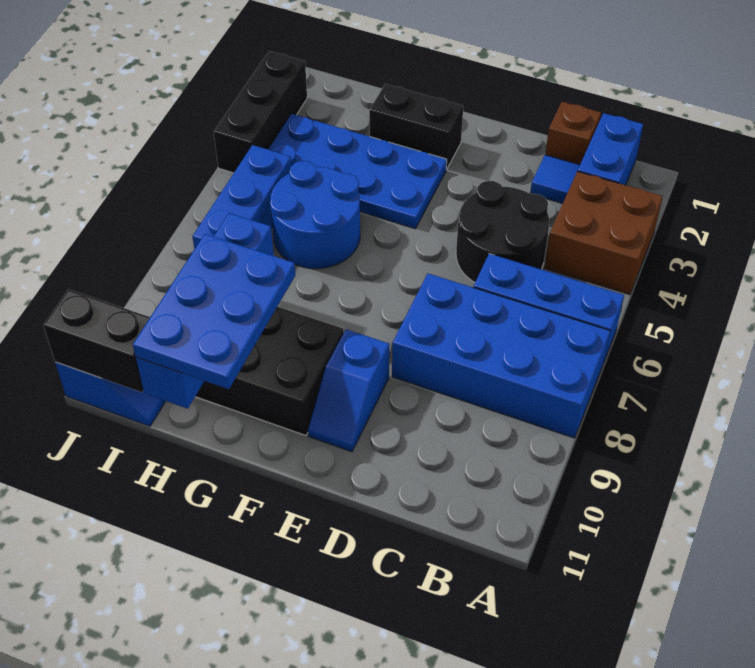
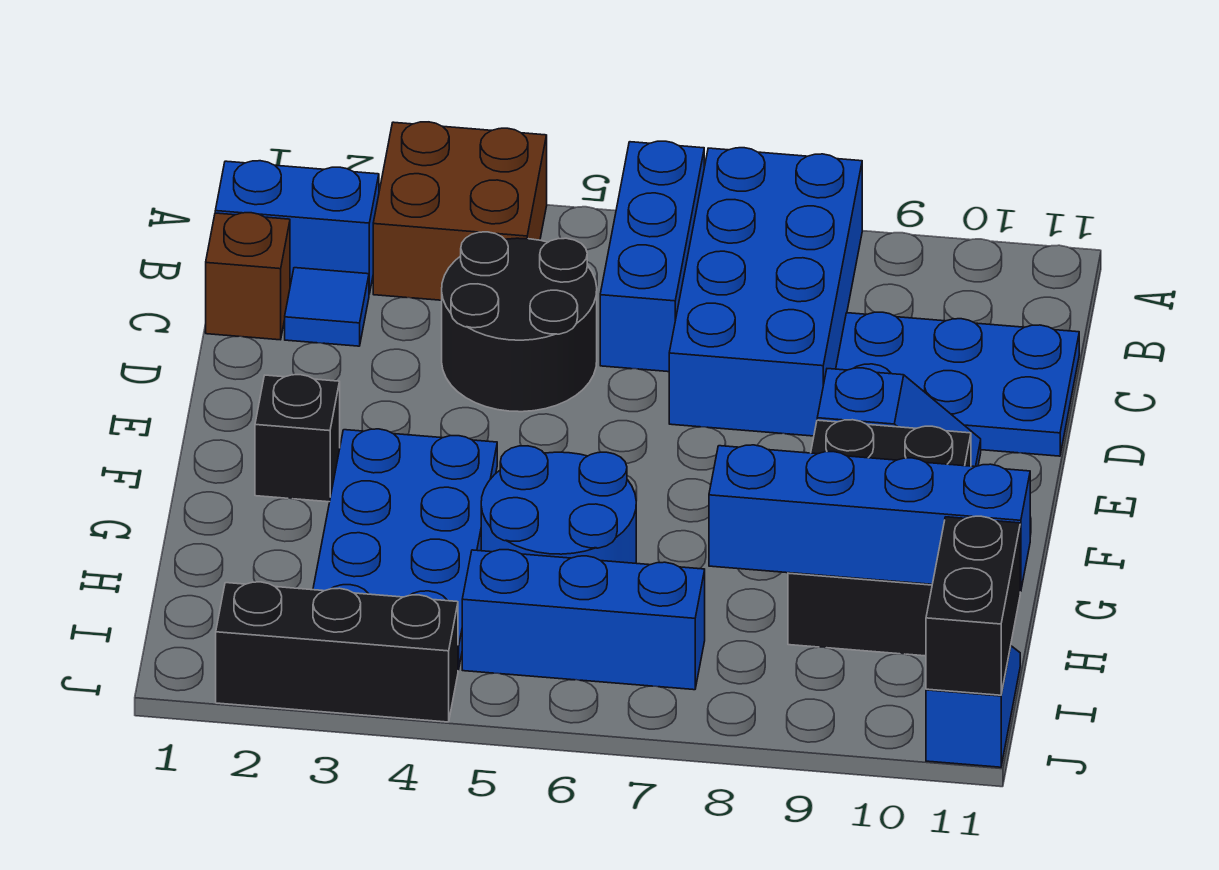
black brick F2:G2 level 1 -> black brick F2 level 1
blue plate G9:H11 level 3 -> blue plate C9:D11 level 1

